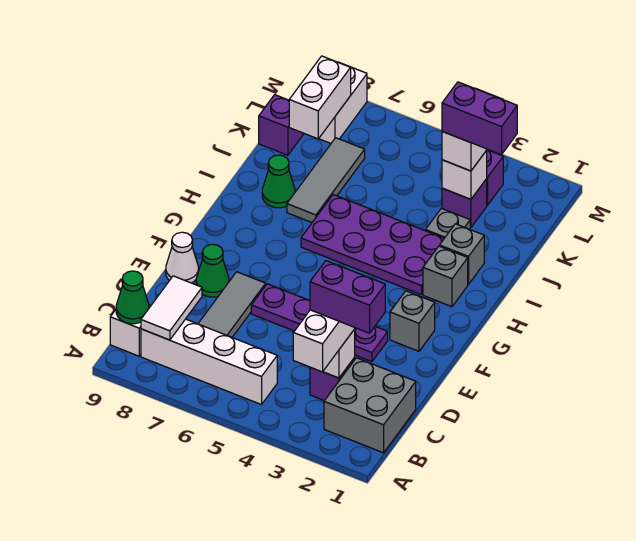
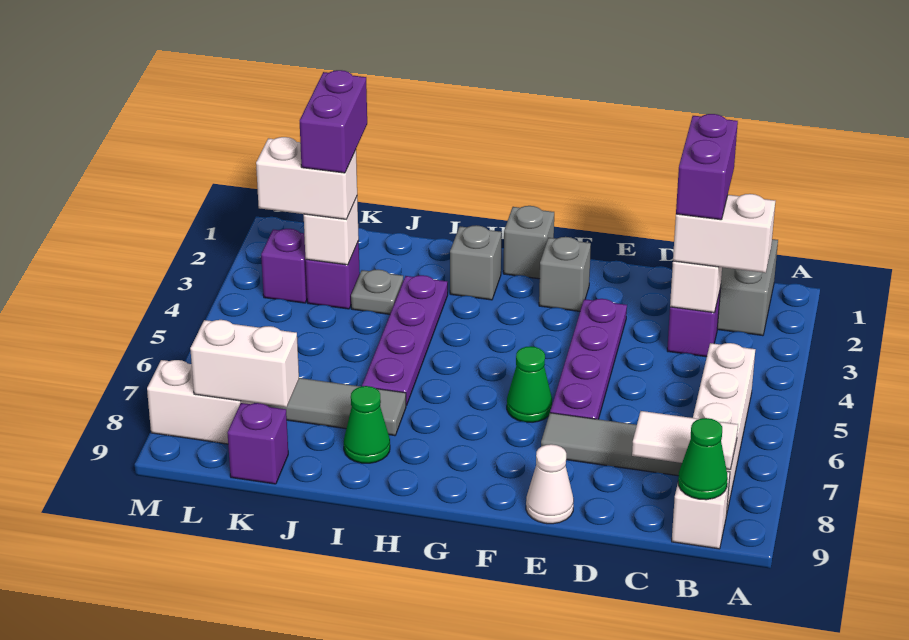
green cone E8 level 1 -> green cone F6 level 1
purple plate H3:I6 level 1 -> purple plate I3:I6 level 1
grey brick I2 level 1 -> grey brick G1 level 1

